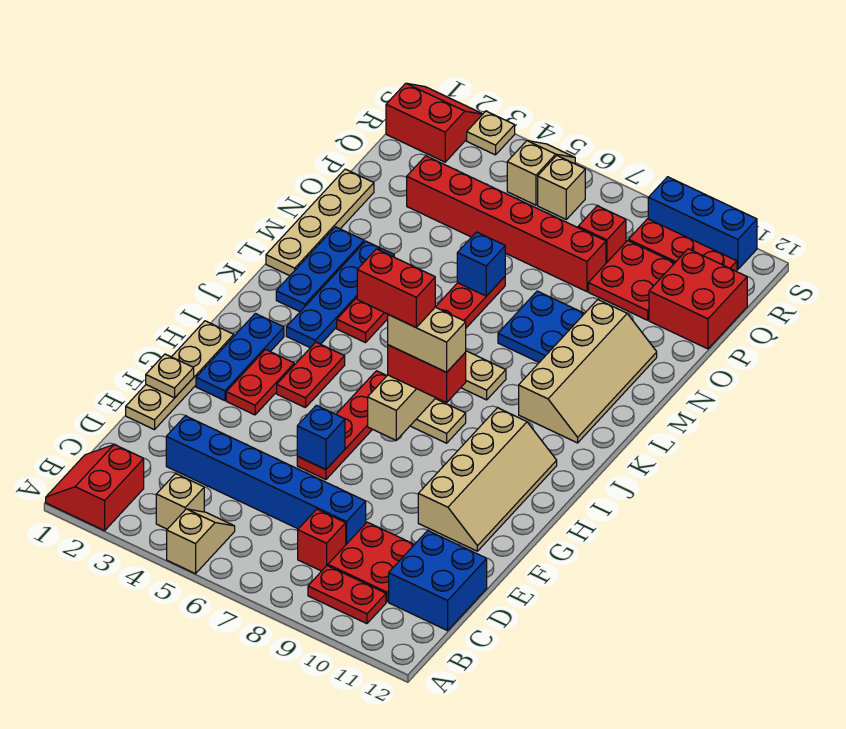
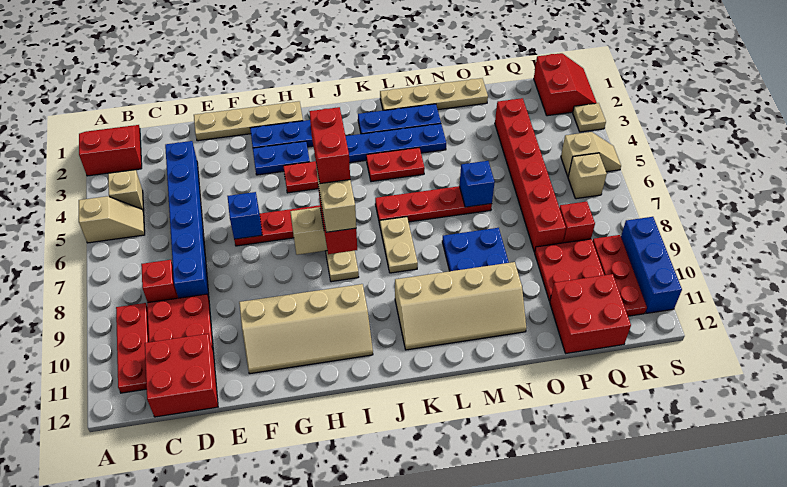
red plate B9:B10 level 1 -> red plate B9:B11 level 1
blue brick C11:D12 level 1 -> red brick C11:D12 level 1
tan plate F1 level 2 -> none
red plate G3:H3 level 1 -> blue plate G3:H3 level 1

